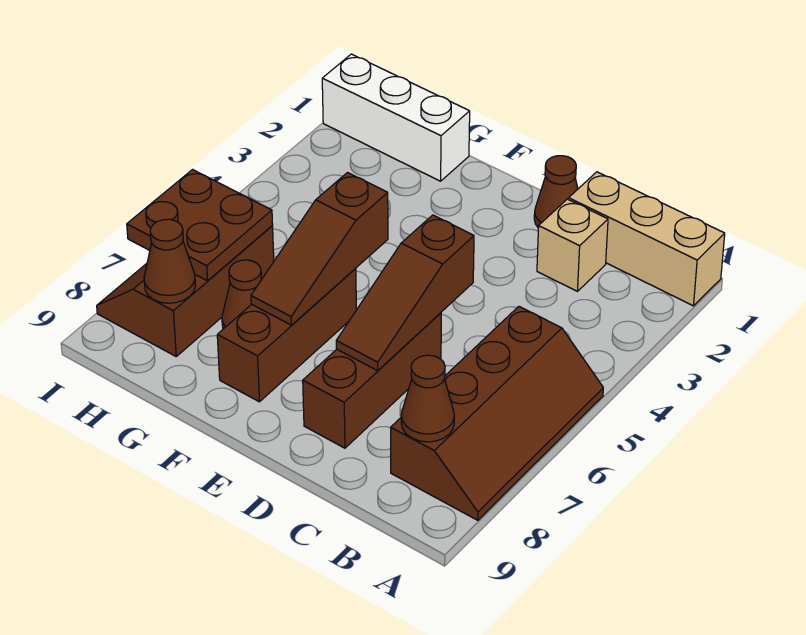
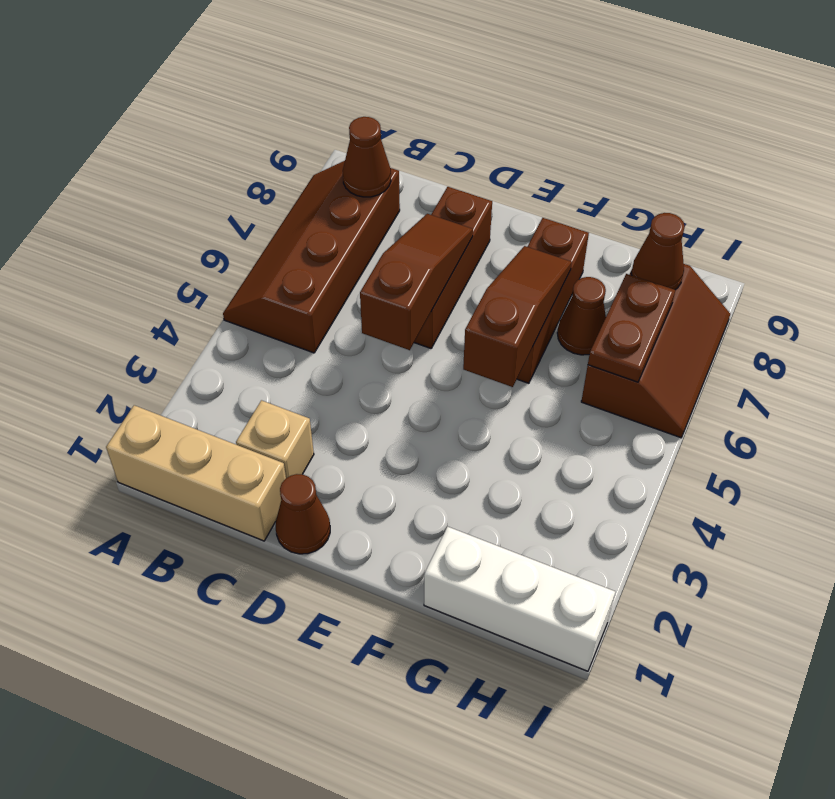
brown plate H6:I7 level 2 -> brown plate H6:H7 level 2

